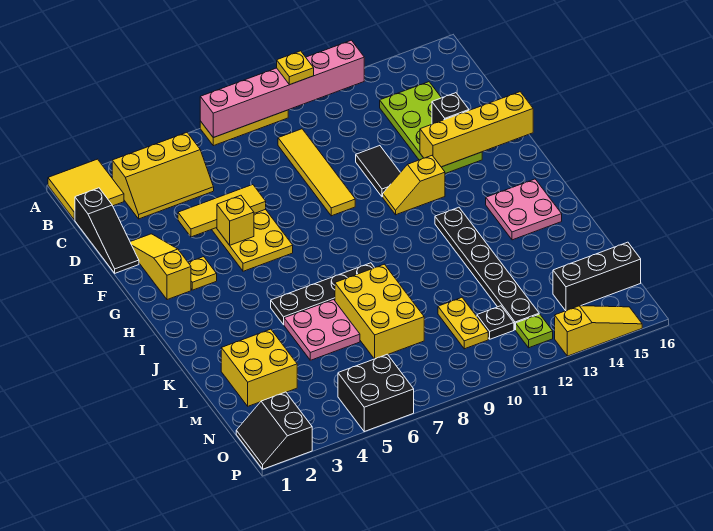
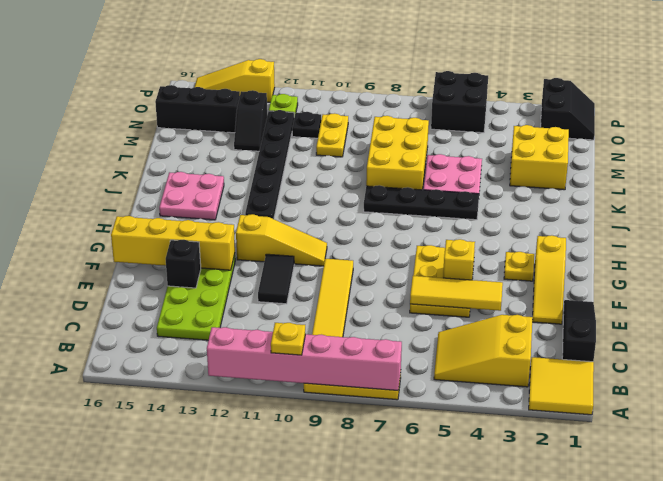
yellow slope B3:C5 level 1 top B -> yellow slope B3:C5 level 1 top 3
yellow slope G11:G12 level 1 top 12 -> yellow slope G10:G12 level 1 top 12
none -> black slope M13:N13 level 1 top N

